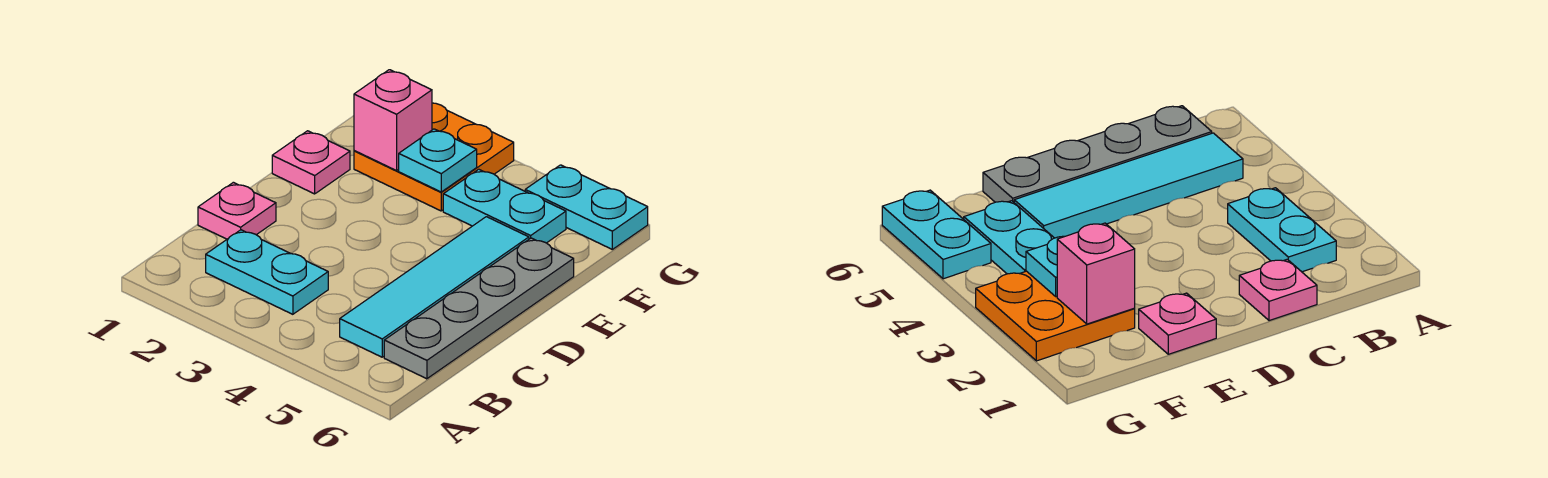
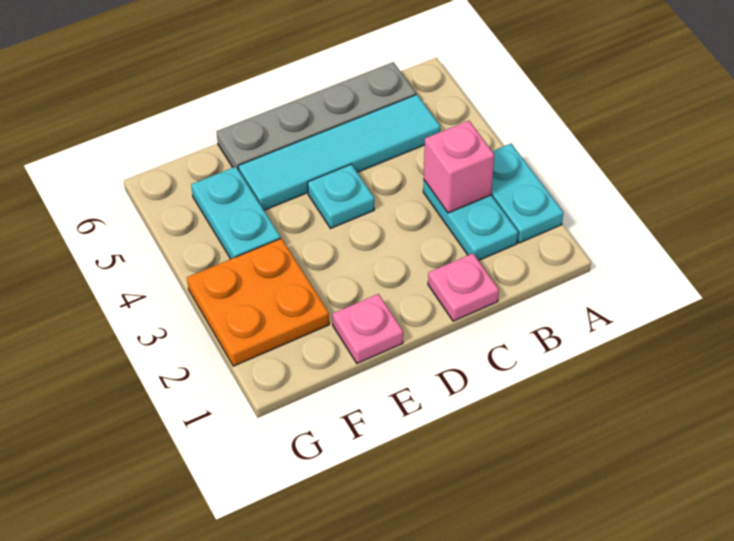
pink brick F2 level 2 -> pink brick B3 level 2
cyan plate F3 level 2 -> cyan plate D4 level 1
cyan plate G5:G6 level 1 -> cyan plate A2:A3 level 1

